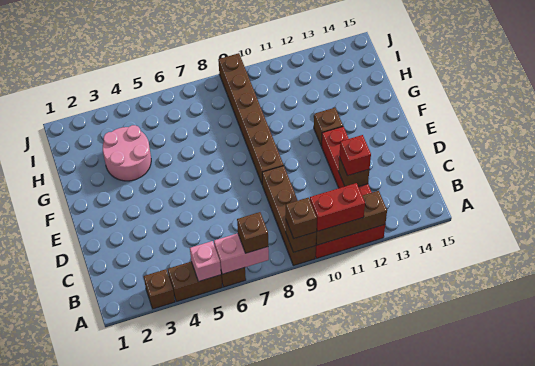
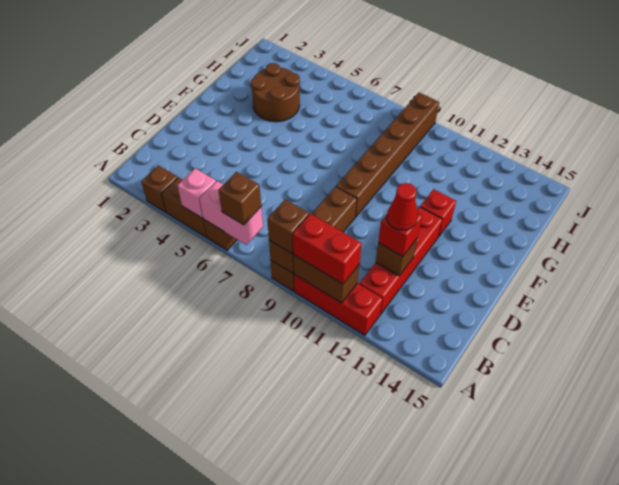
brown brick A10:A12 level 2 -> brown brick A10:A11 level 2
none -> red cone C12 level 4
brown brick F12 level 1 -> red brick F12 level 1
pink round brick G3:H4 level 1 -> brown round brick G3:H4 level 1

